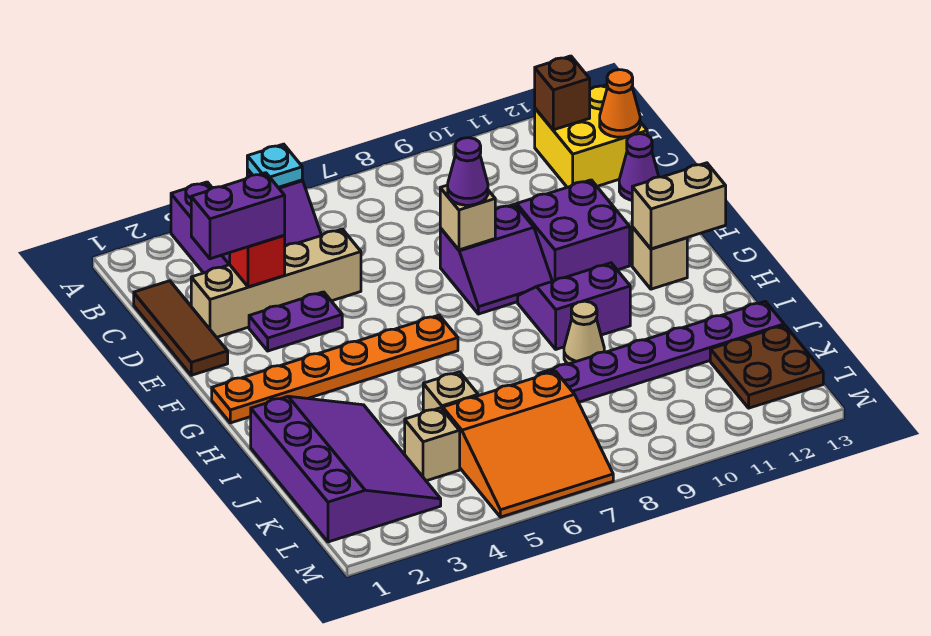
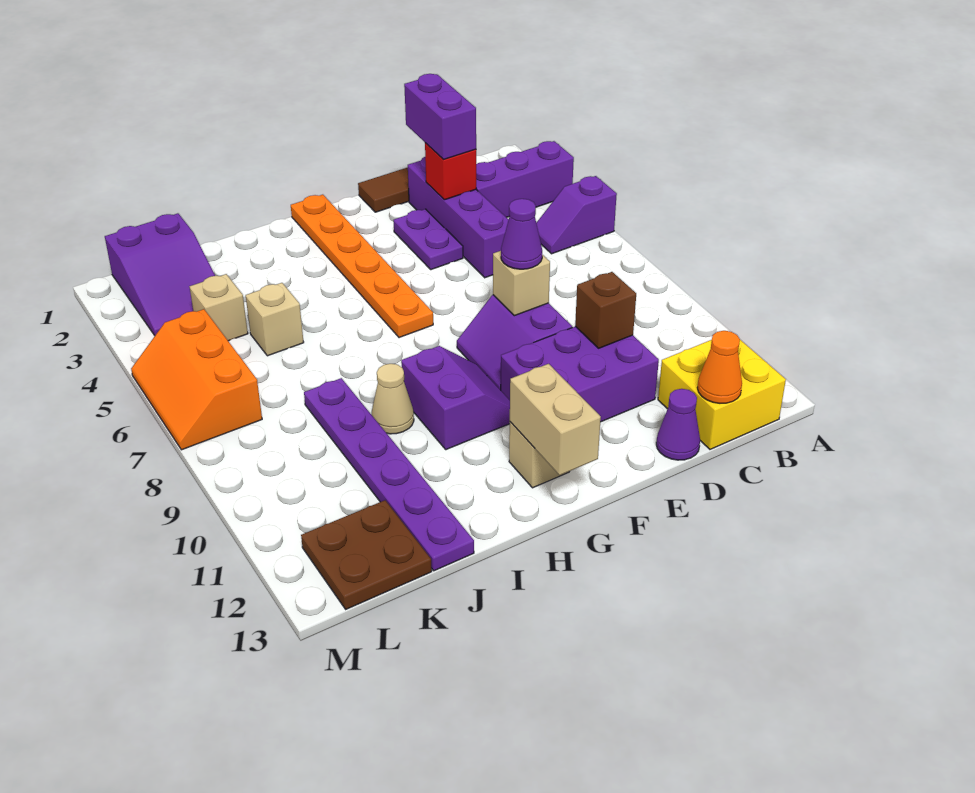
cyan plate A5 level 2 -> none
brown brick B12 level 2 -> brown brick D10 level 2
tan brick D2:D5 level 1 -> purple brick D2:D5 level 1
purple brick E10:F11 level 1 -> purple brick D10:F11 level 1
purple slope I1:L3 level 1 top 1 -> purple slope K1:L3 level 1 top 1
orange slope K5:M7 level 1 top K -> orange slope L5:M7 level 1 top L

